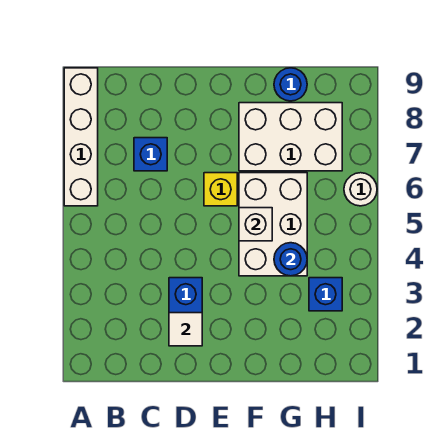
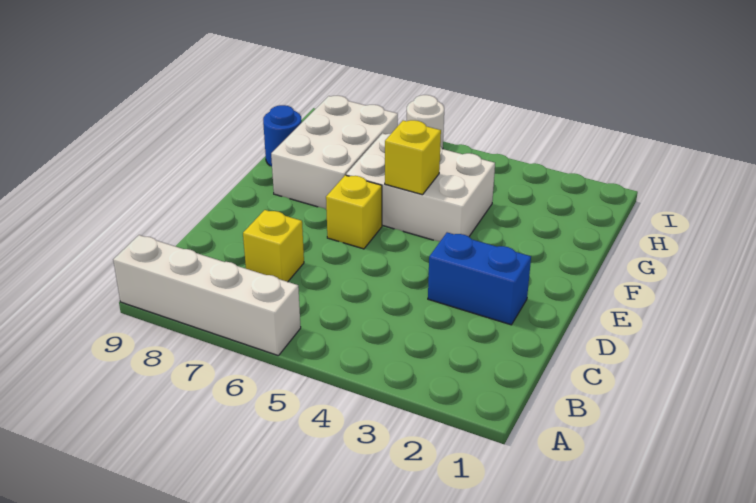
blue brick C7 level 1 -> yellow brick C7 level 1
white tile D2 level 2 -> none
white brick F5 level 2 -> yellow brick F5 level 2
blue round brick G4 level 2 -> none
blue brick H3 level 1 -> none

